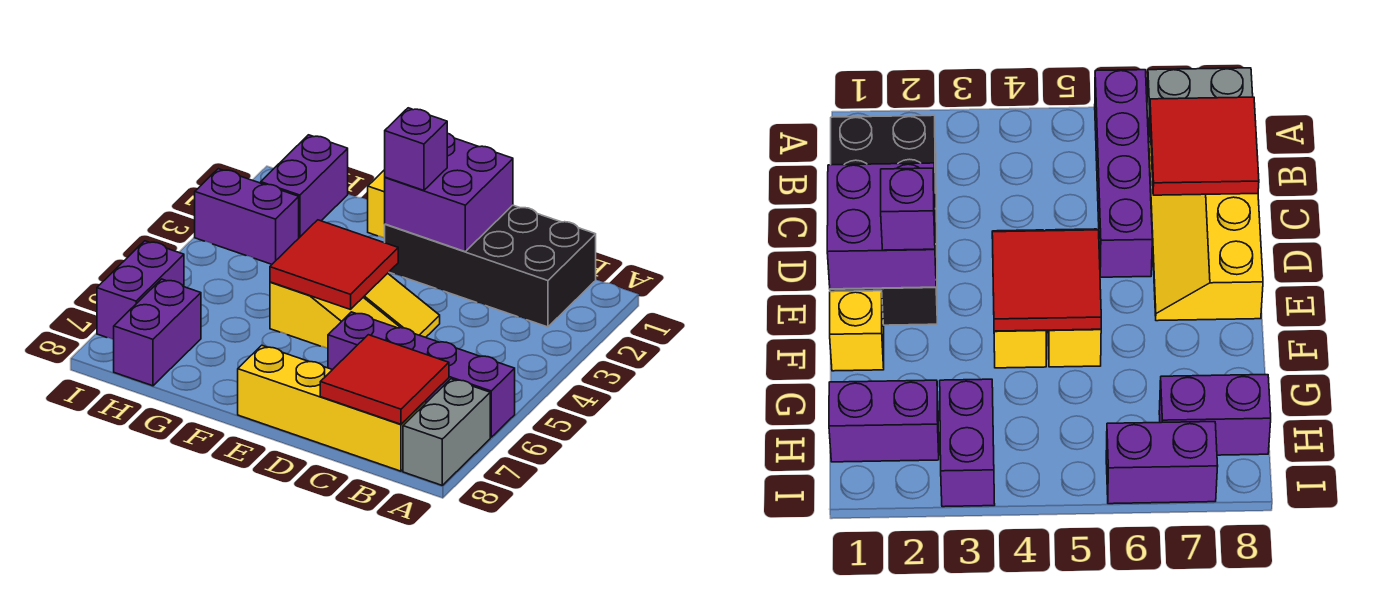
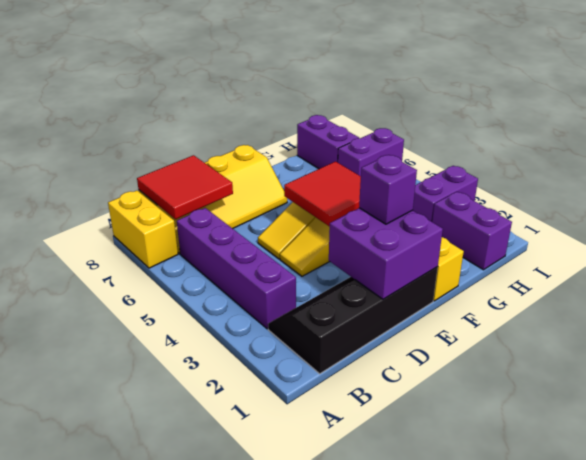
purple brick A6:D6 level 1 -> purple brick B3:B6 level 1
grey brick A7:A8 level 1 -> yellow brick A7:A8 level 1
black brick B1:E2 level 1 -> black slope B1:E2 level 1 top 1
purple brick I6:I7 level 1 -> purple brick H6:I6 level 1

